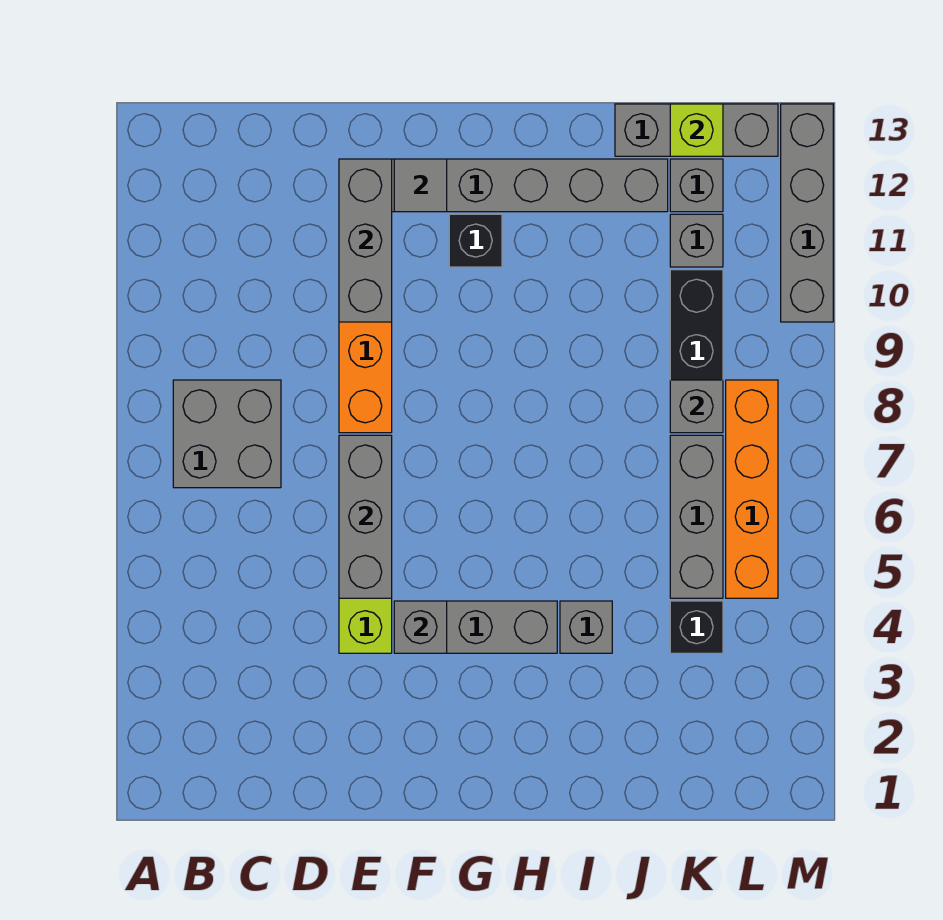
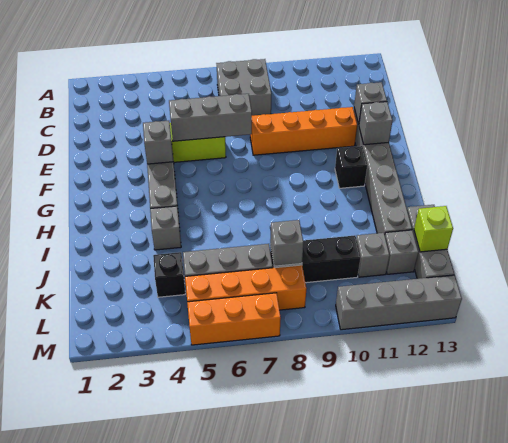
grey brick E10:E12 level 2 -> grey brick E12 level 2
grey tile F12 level 2 -> grey brick F12 level 2
none -> orange brick M5:M7 level 1

